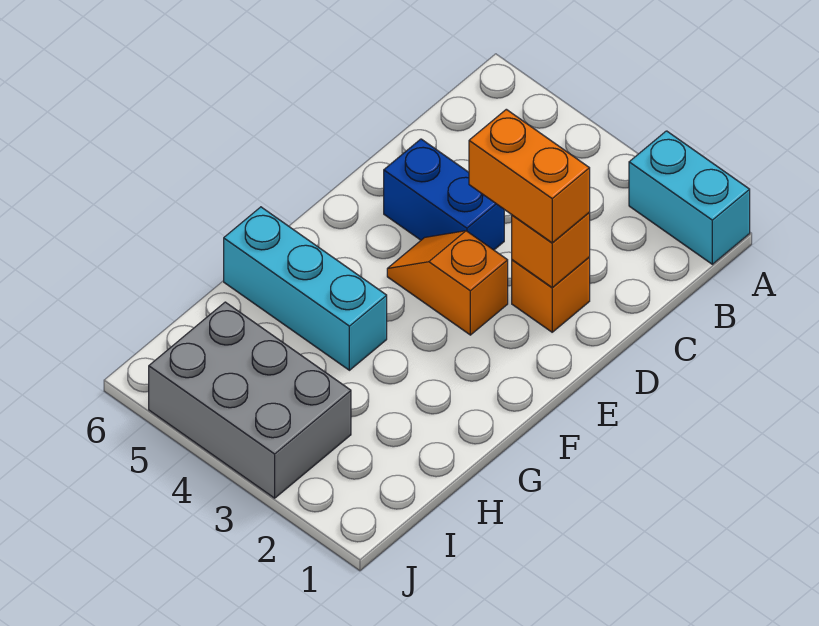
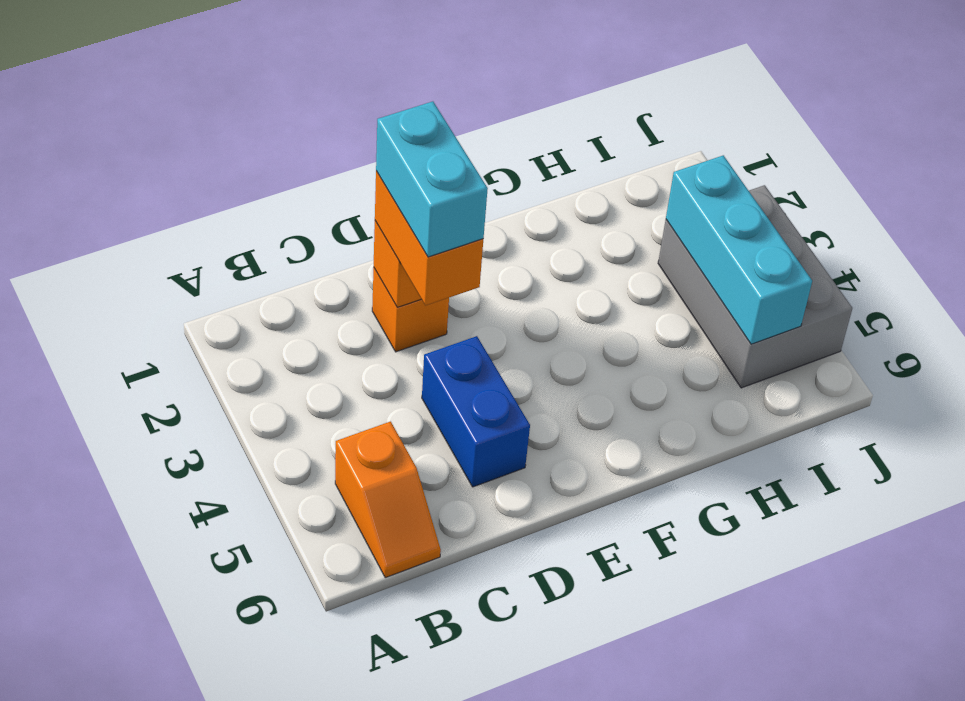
cyan brick A1:A2 level 1 -> cyan brick D2:D3 level 4
orange slope E3:E4 level 1 top 3 -> orange slope B5:B6 level 1 top 5
cyan brick G4:G6 level 1 -> cyan brick I3:I5 level 2

